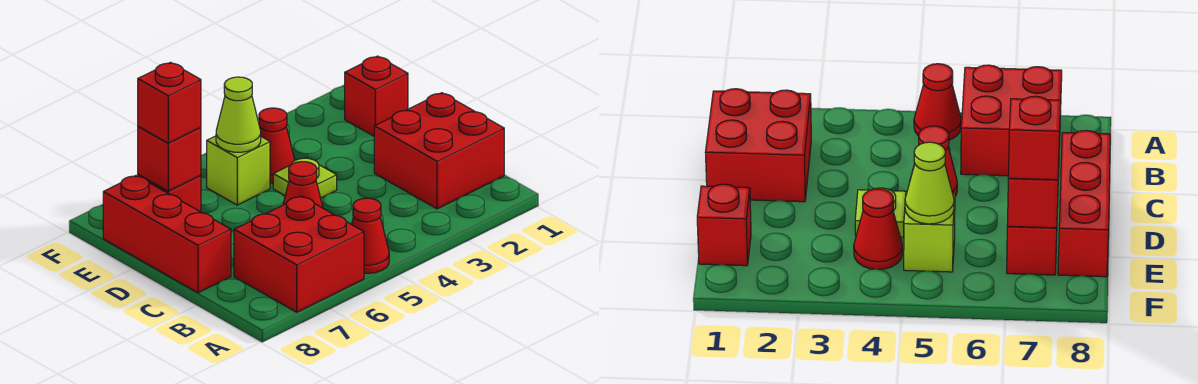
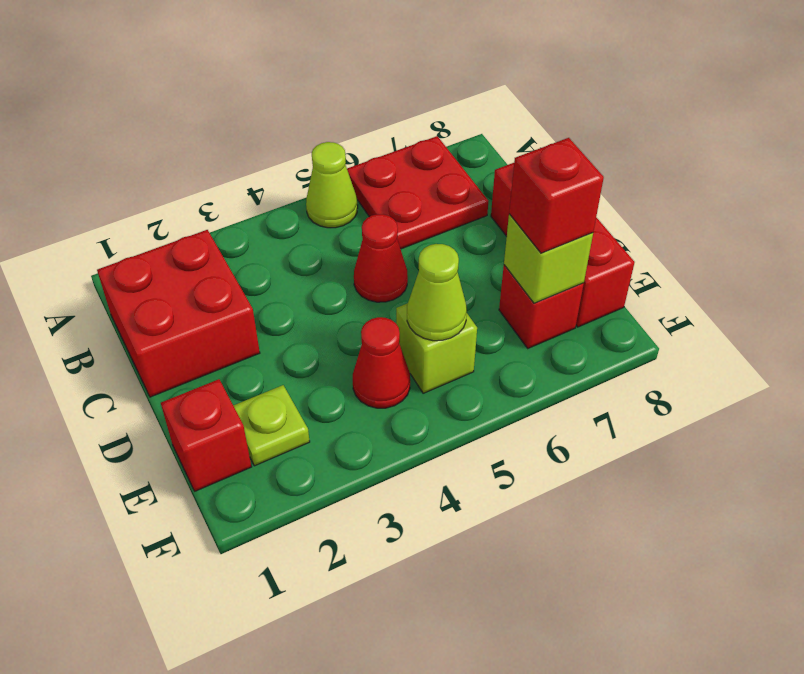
red cone A5 level 1 -> lime cone A5 level 1
red brick A6:B7 level 1 -> red plate A6:B7 level 1
lime plate D4 level 1 -> lime plate E2 level 1
red brick E7 level 2 -> lime brick E7 level 2

